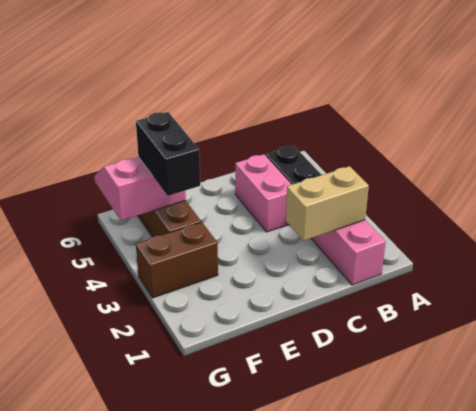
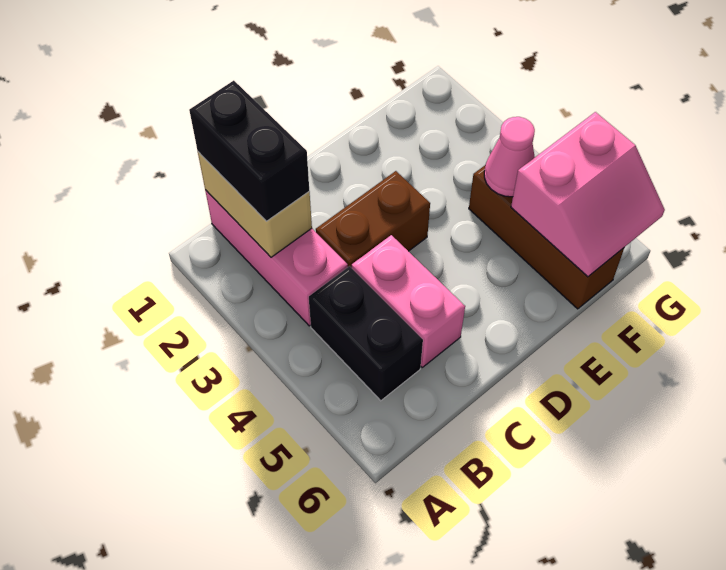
tan brick B2:C2 level 2 -> tan brick B1:B2 level 2
brown brick F3:G3 level 1 -> brown brick C3:D3 level 1
none -> pink cone F4 level 2
black brick F4:F5 level 3 -> black brick B1:B2 level 3

